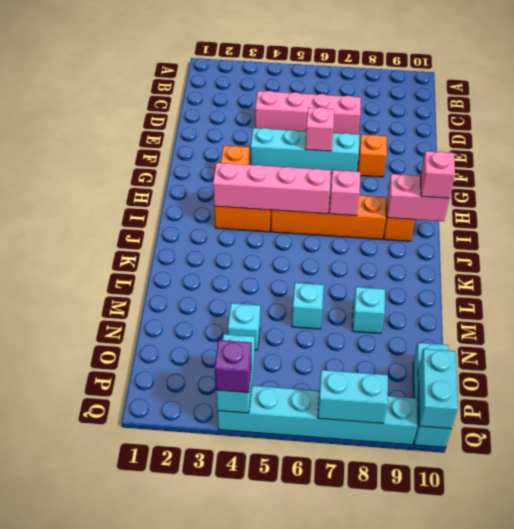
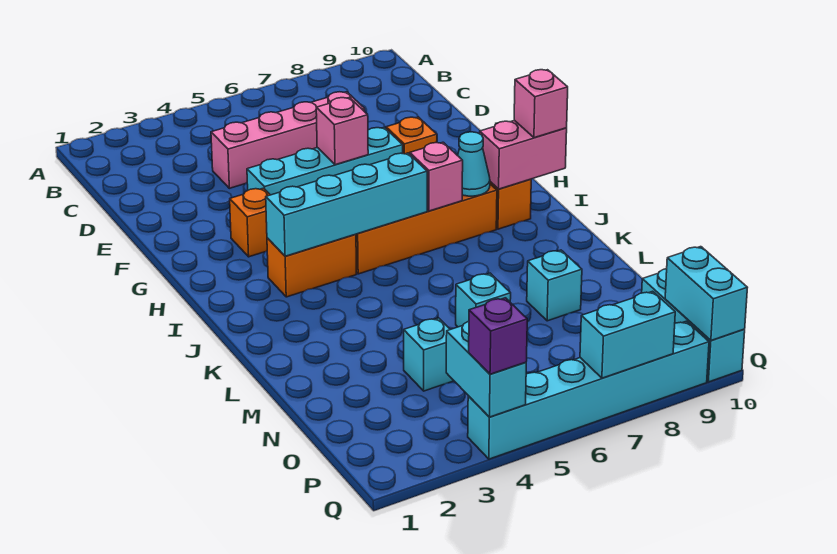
pink brick I3:I6 level 2 -> cyan brick I3:I6 level 2
none -> cyan cone I8 level 2

